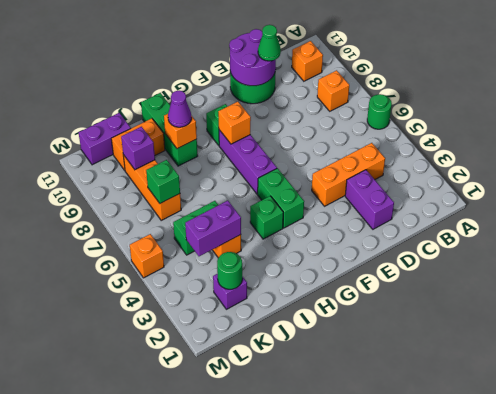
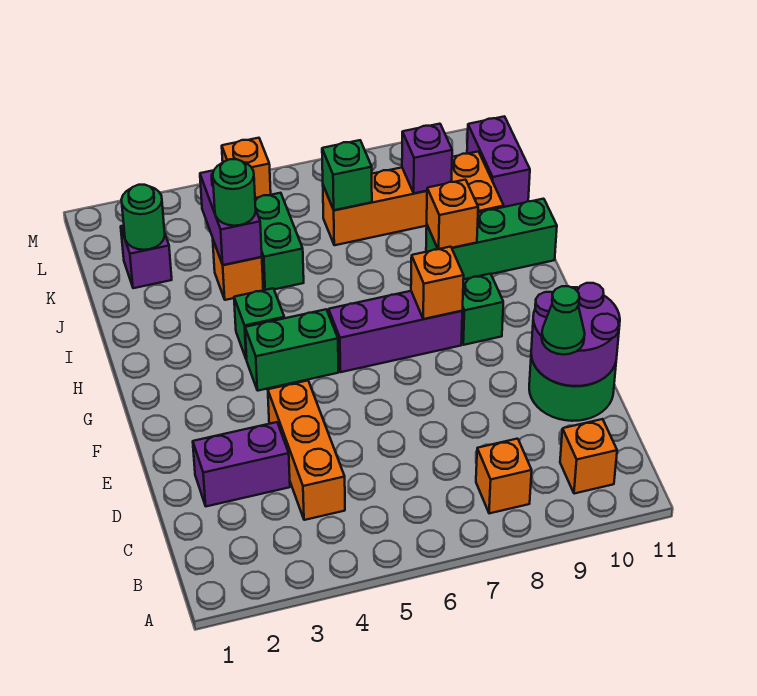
green round brick A6 level 1 -> green round brick J4 level 3
purple cone I9 level 3 -> none

